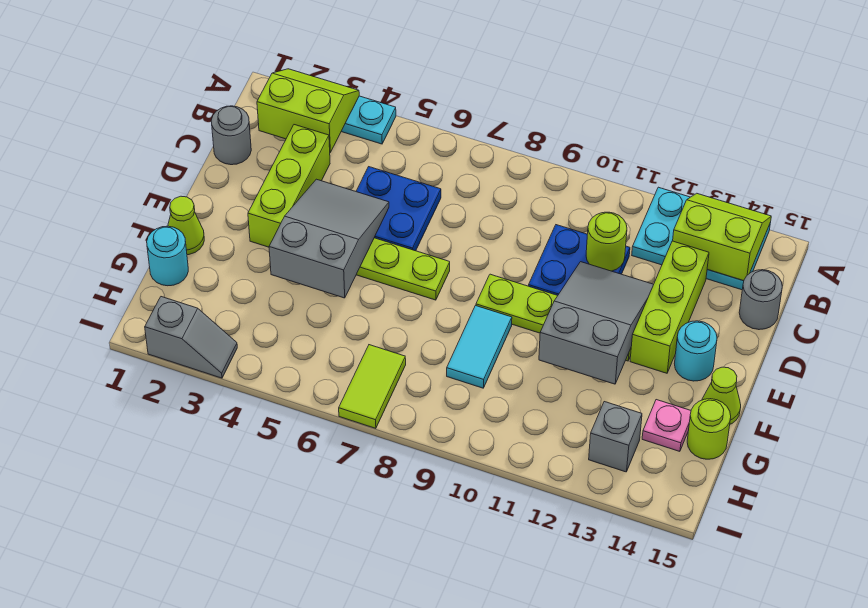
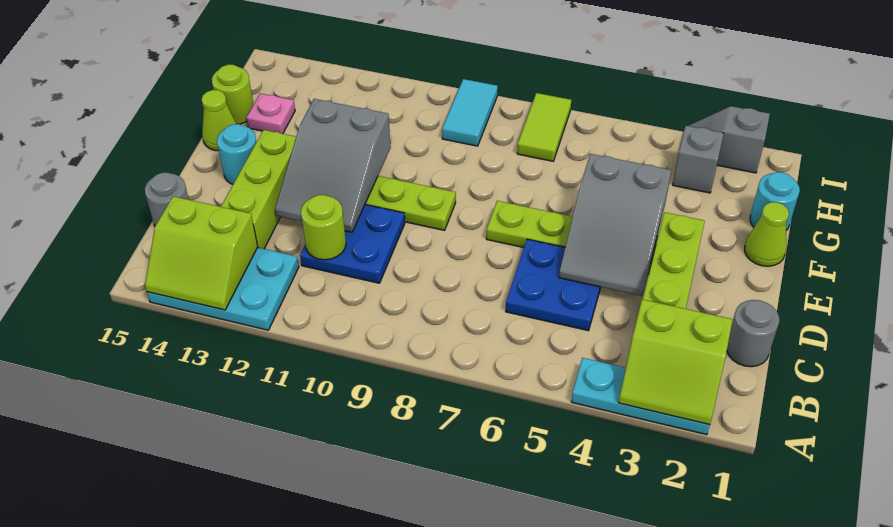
cyan tile F9:G9 level 1 -> cyan tile H9:I9 level 1
grey brick H13 level 1 -> grey brick H3 level 1

